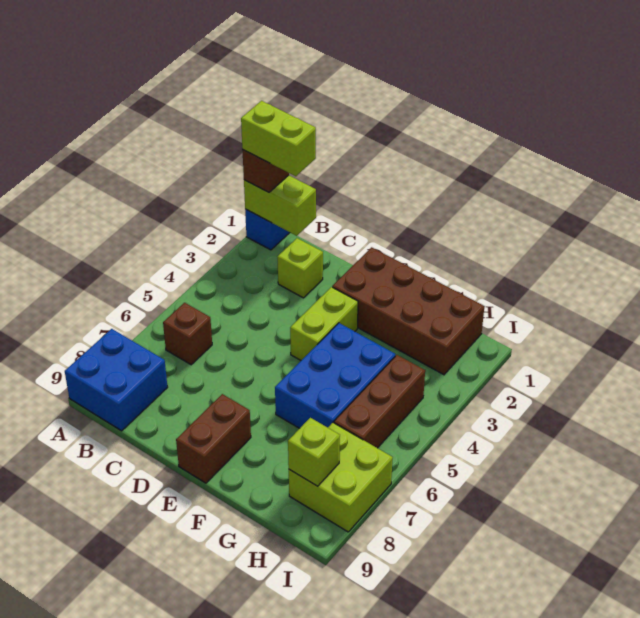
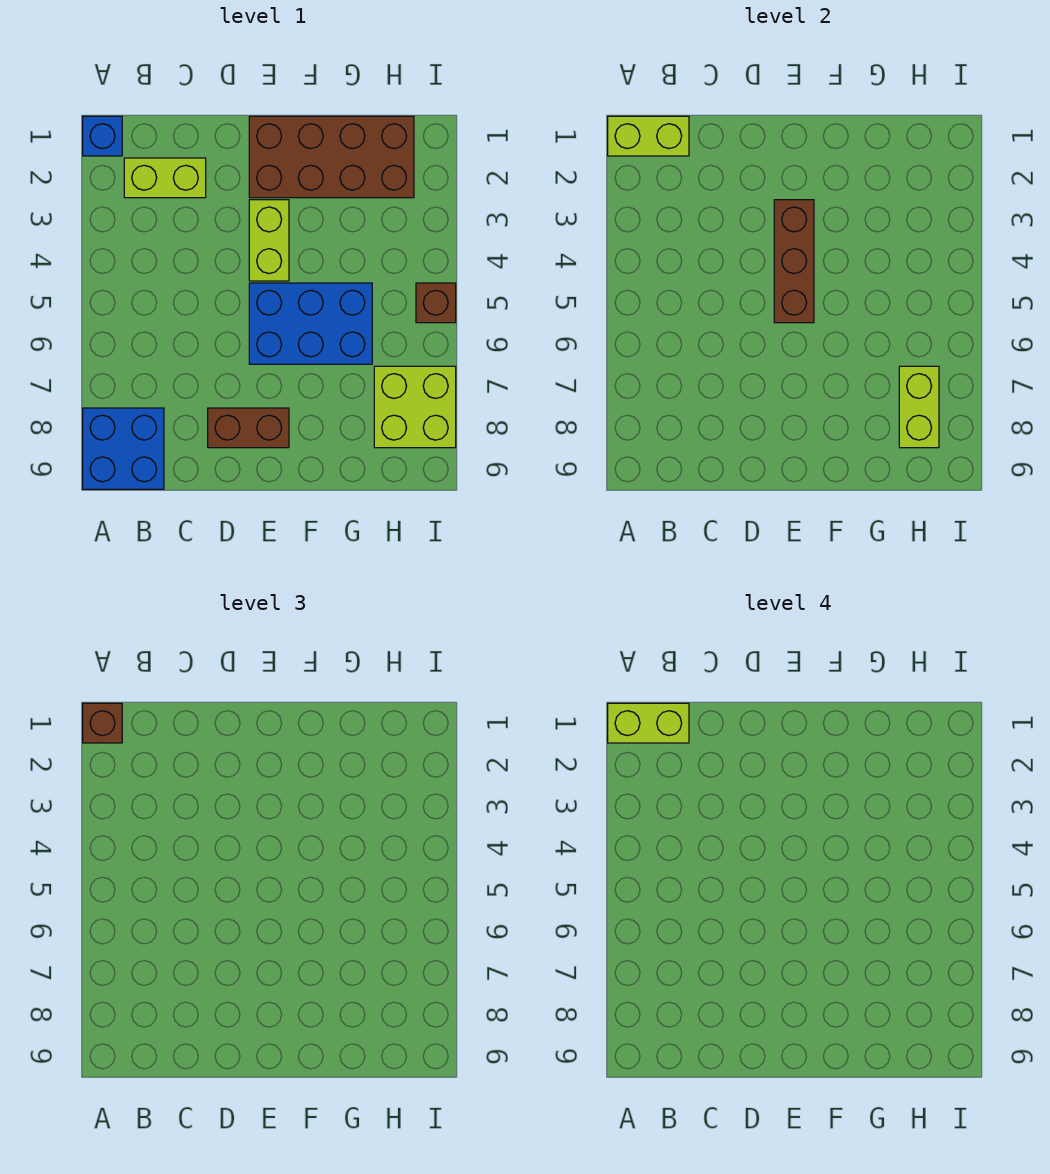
brown brick B6 level 1 -> brown brick I5 level 1
lime brick C2 level 1 -> lime brick B2:C2 level 1
brown brick E8:E9 level 1 -> brown brick D8:E8 level 1
blue brick F4:G6 level 1 -> blue brick E5:G6 level 1
brown brick H4:H6 level 1 -> brown brick E3:E5 level 2
lime brick H8 level 2 -> lime brick H7:H8 level 2

